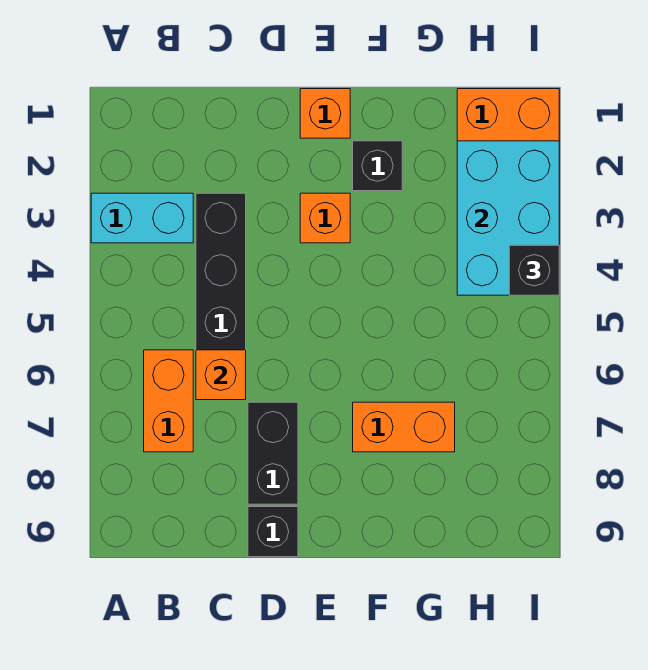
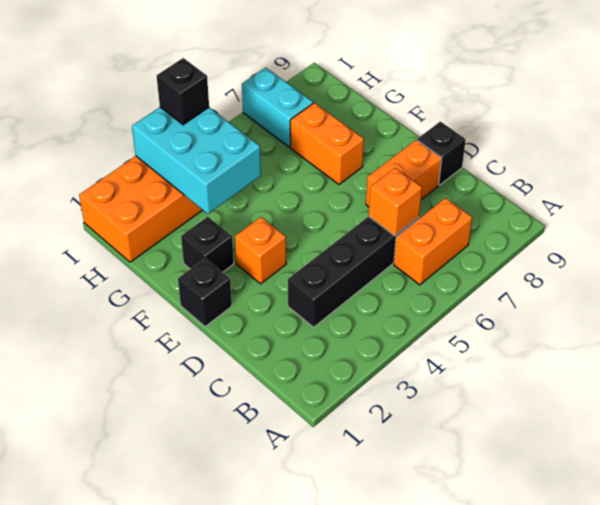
cyan brick A3:B3 level 1 -> cyan brick H7:I7 level 1
black brick D7:D8 level 1 -> orange brick D7:D8 level 1
orange brick E1 level 1 -> black brick E1 level 1
cyan brick H2:I4 level 2 -> cyan brick G3:I4 level 2

